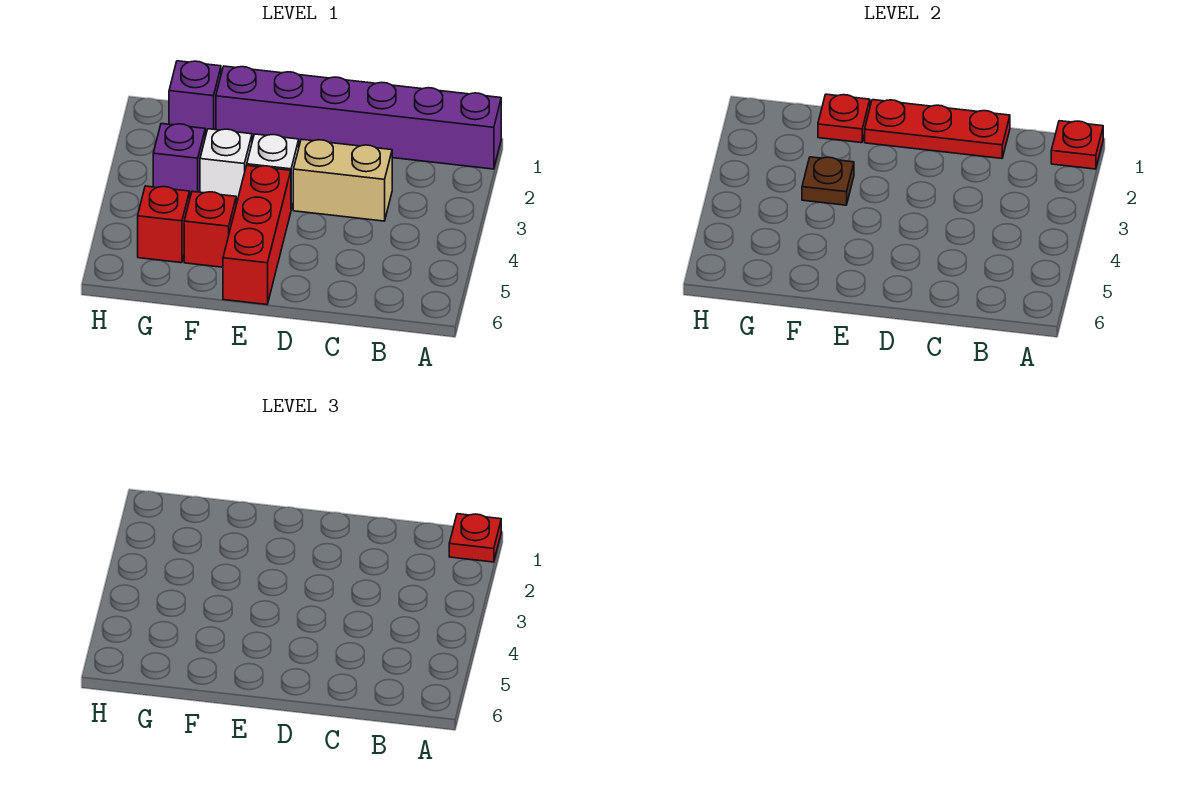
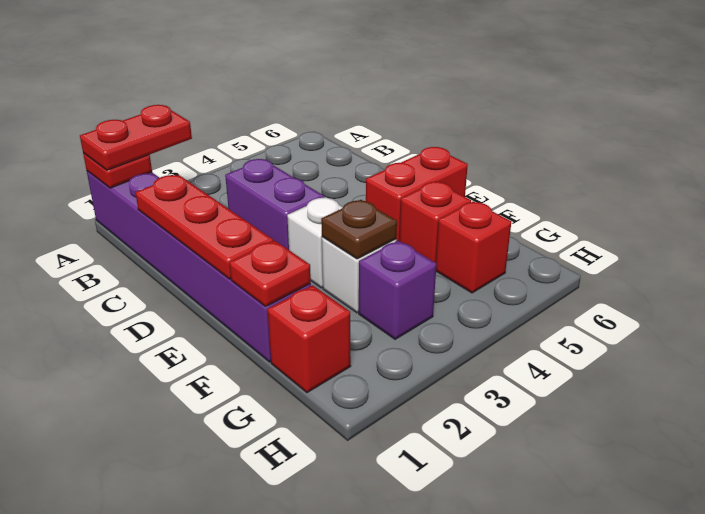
red plate A1 level 3 -> red plate A1:A2 level 3
tan brick C3:D3 level 1 -> purple brick C3:D3 level 1
red brick E4:E6 level 1 -> red brick E5:E6 level 1
purple brick G1 level 1 -> red brick G1 level 1

